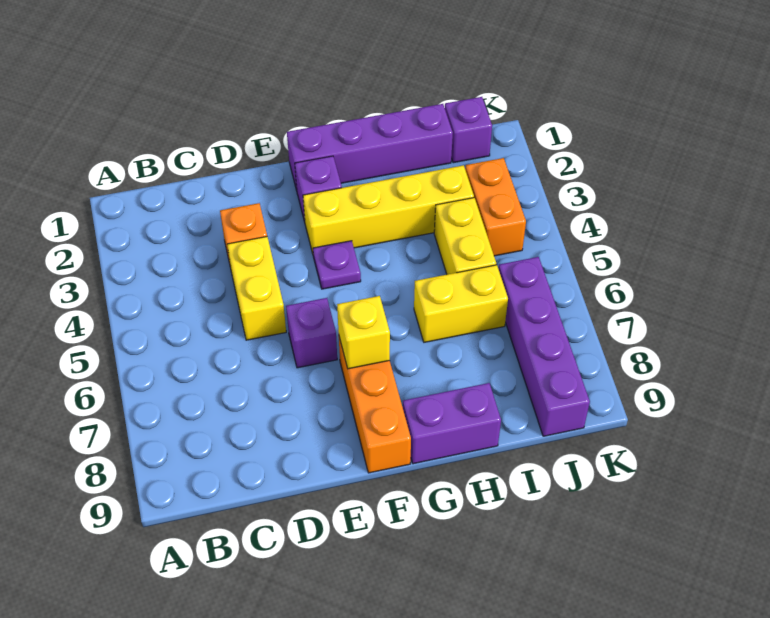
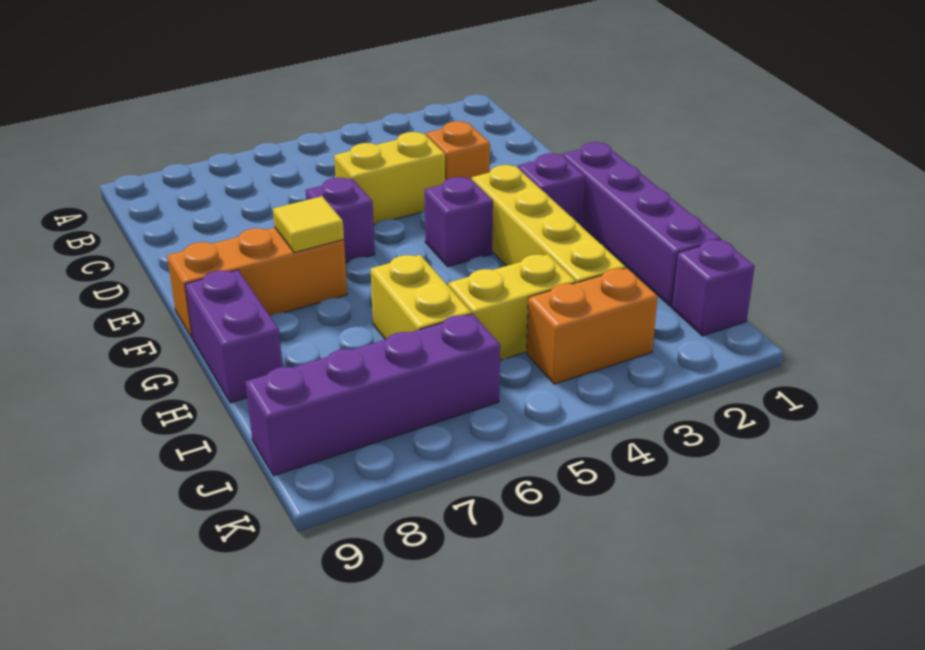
purple plate F4 level 1 -> purple brick F4 level 1
yellow brick F7 level 2 -> yellow tile F7 level 2

